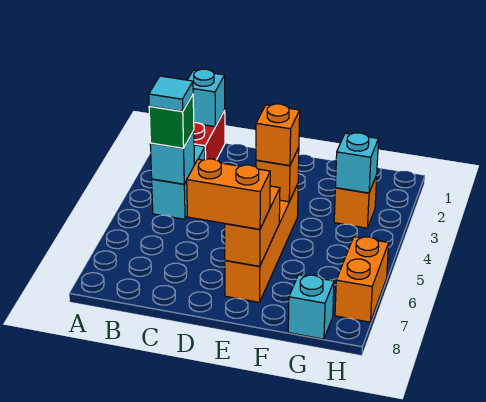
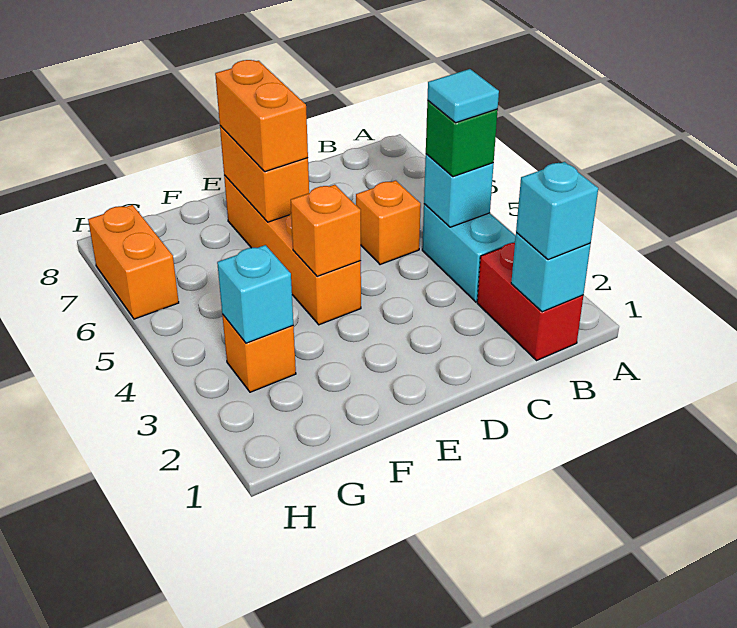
orange brick D7:E7 level 3 -> orange brick E6:E7 level 3
orange brick E4 level 3 -> orange brick C5 level 1
cyan brick G8 level 1 -> cyan brick B1 level 3

